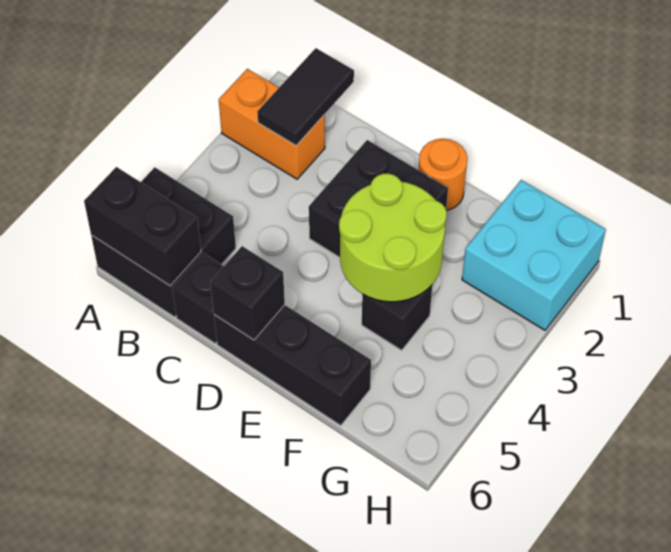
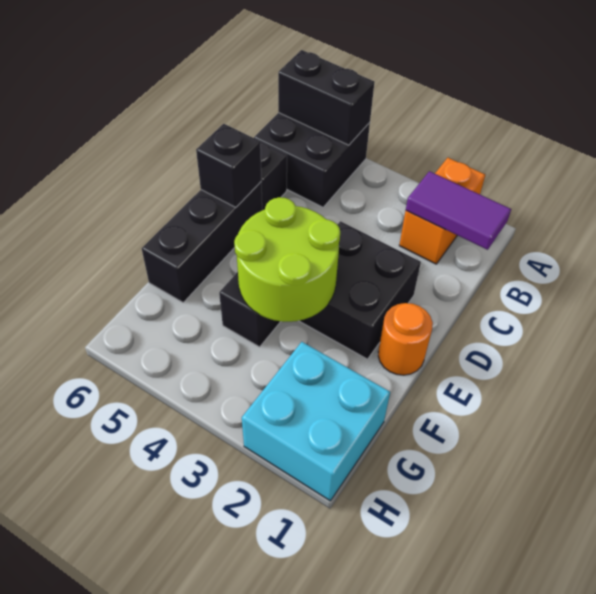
black brick A6:B6 level 2 -> black brick A5:A6 level 2
black tile B1:B2 level 2 -> purple tile B1:B2 level 2

